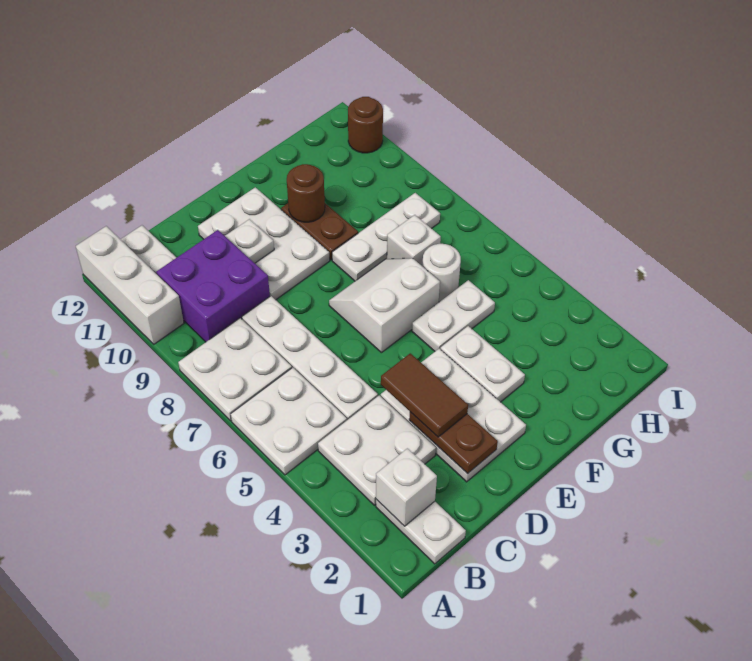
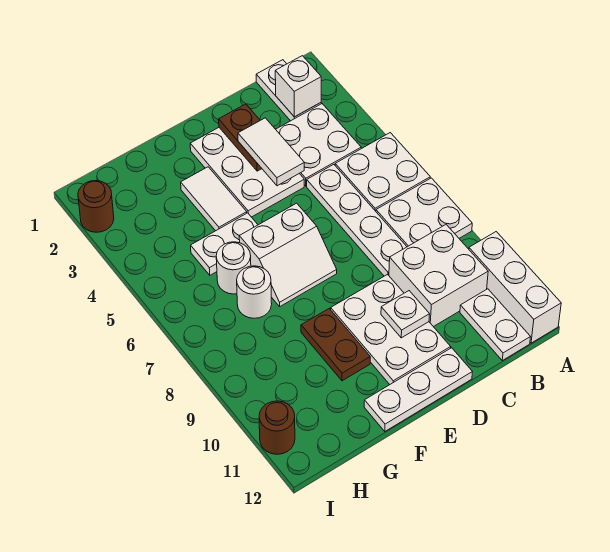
purple brick B9:C10 level 1 -> white brick B9:C10 level 1
brown tile D3:D4 level 3 -> white tile D3:D4 level 3
white plate F3:F4 level 1 -> white tile F3:F4 level 1
white plate F8:H8 level 1 -> white plate D12:F12 level 1
brown round brick F10 level 2 -> brown round brick I2 level 1
white brick G7 level 1 -> white round brick G7 level 1

